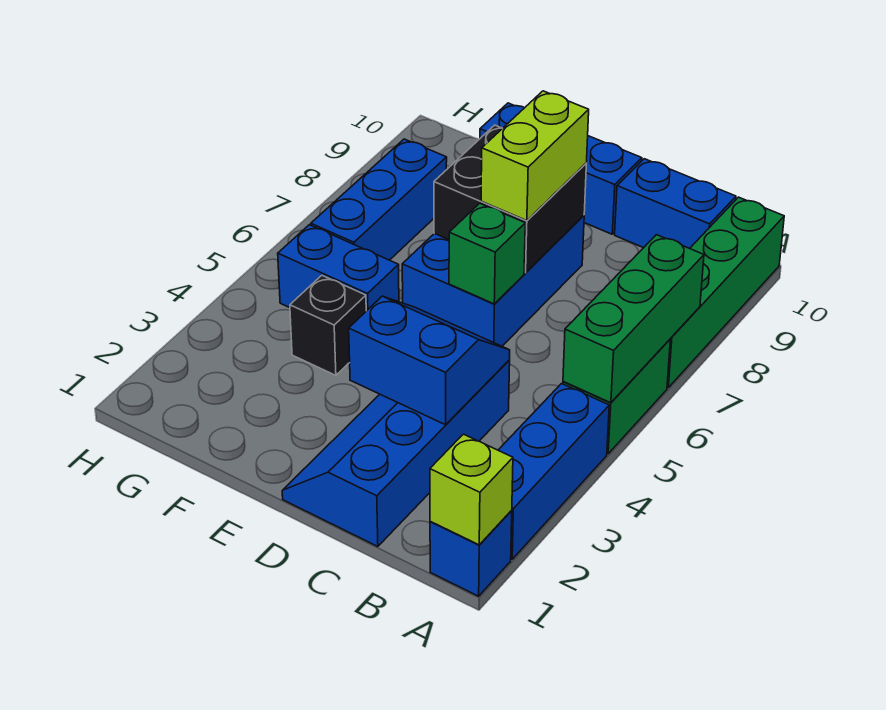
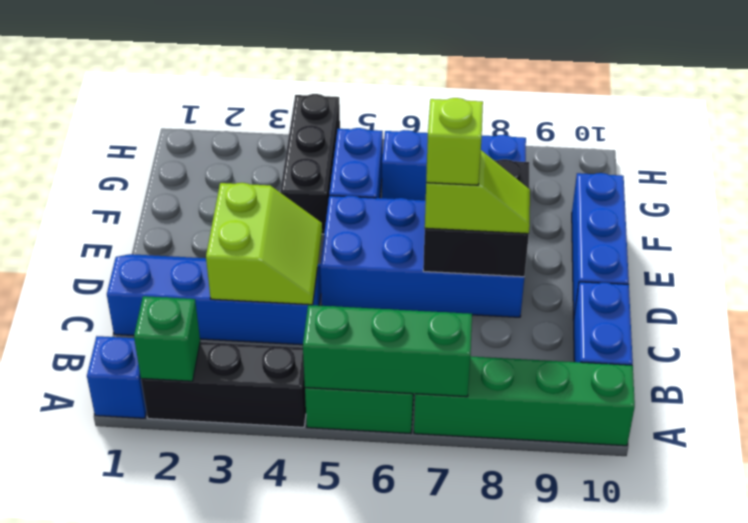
lime brick A1 level 2 -> lime brick D7 level 4
blue brick A2:A4 level 1 -> black brick A2:A4 level 1
blue slope C3:D4 level 2 top 3 -> lime slope C3:D4 level 2 top 3
blue brick D6:E8 level 1 -> blue brick D5:E8 level 1
green brick D6 level 2 -> green brick A2 level 2
lime brick D7:D8 level 3 -> lime slope D7:D8 level 3 top 7
black brick F4 level 1 -> black brick F4:H4 level 1

